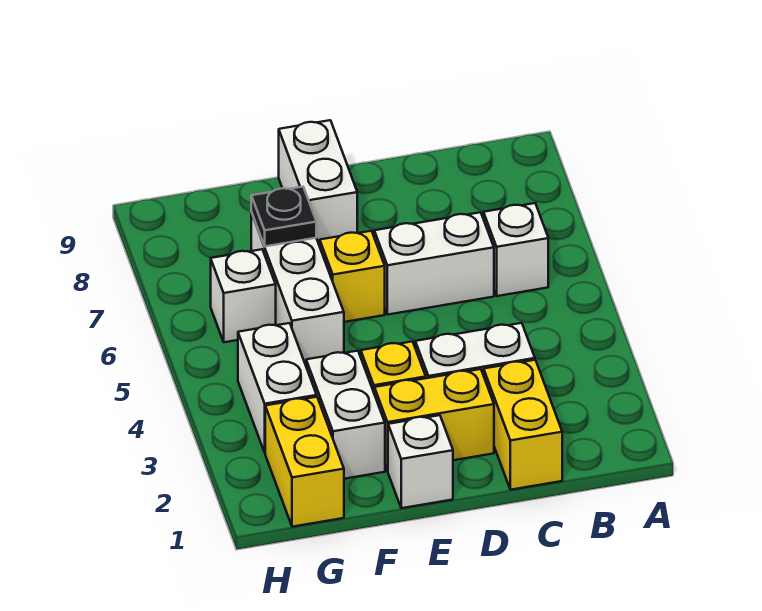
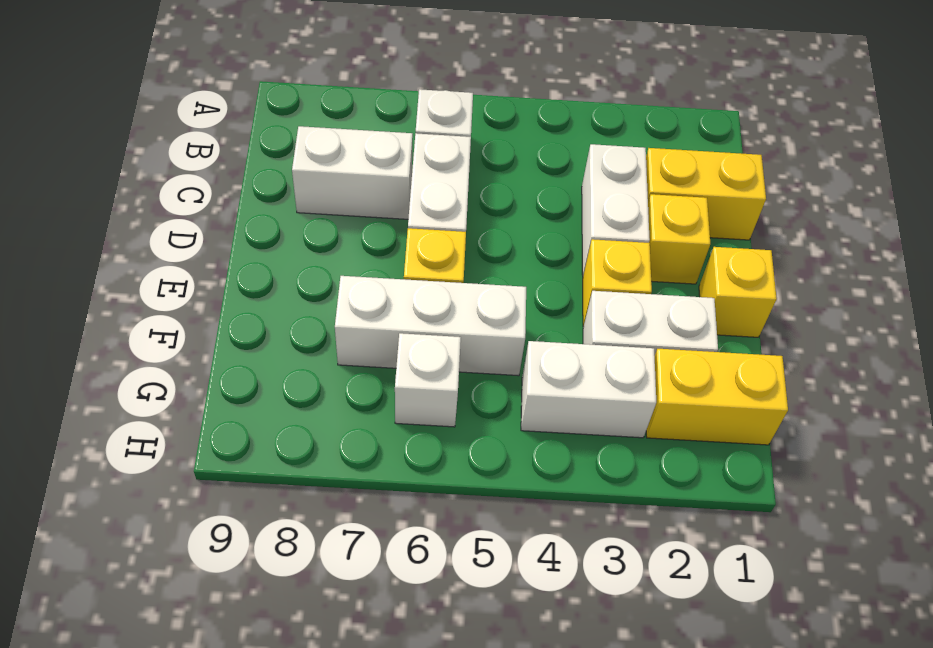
yellow brick D2:E2 level 1 -> yellow brick D2 level 1
white brick E1 level 1 -> yellow brick E1 level 1
white brick E8:E9 level 1 -> white brick C7:C8 level 1
black plate F7 level 2 -> none

